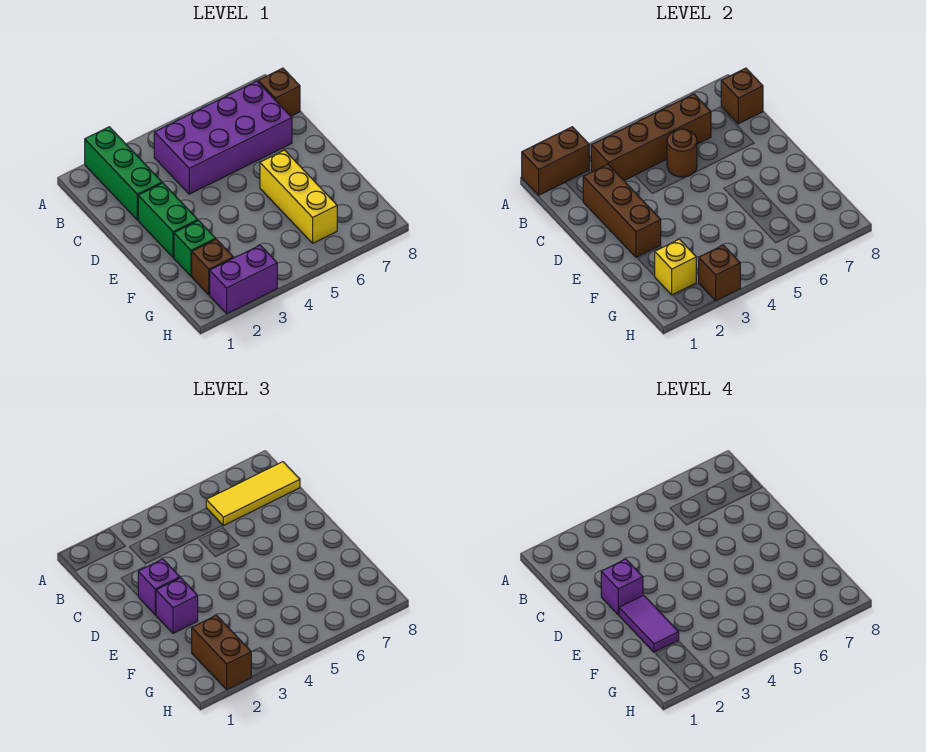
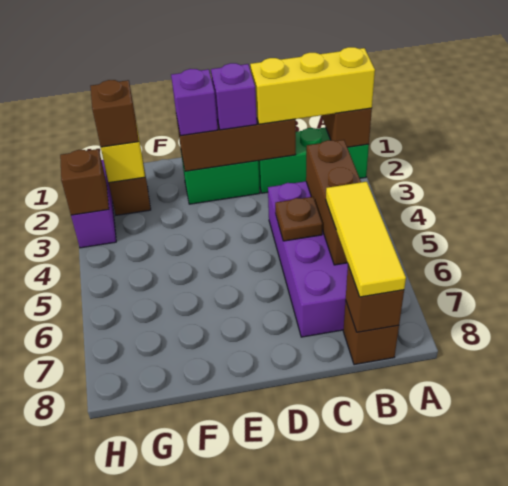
brown brick B3:B6 level 2 -> brown brick B4:B6 level 2
brown round brick C5 level 2 -> brown plate C5 level 2
purple brick D2 level 4 -> none
purple tile E2:F2 level 4 -> none
yellow brick E6:G6 level 1 -> yellow brick A2:C2 level 3
green brick F2 level 1 -> none
brown brick G2:H2 level 3 -> brown brick G2 level 3

